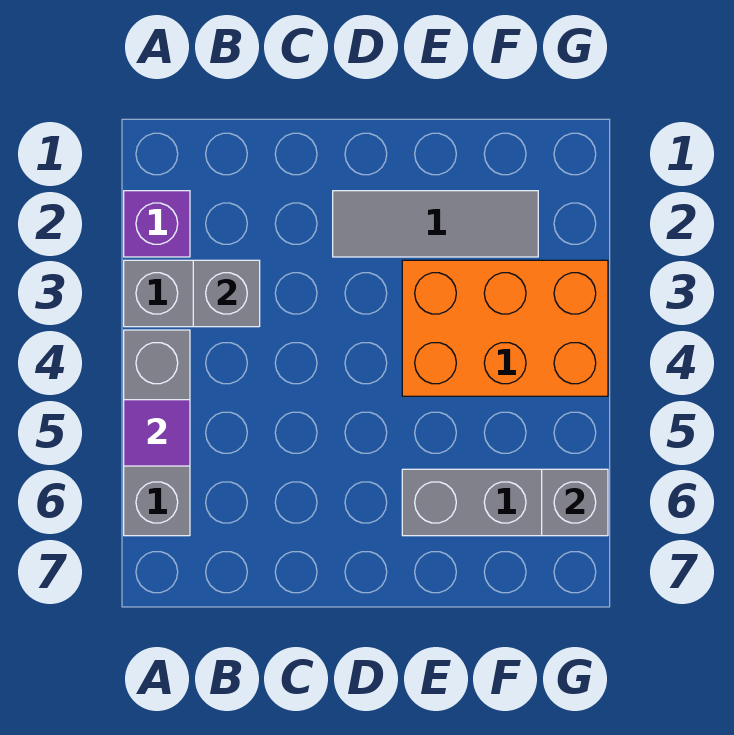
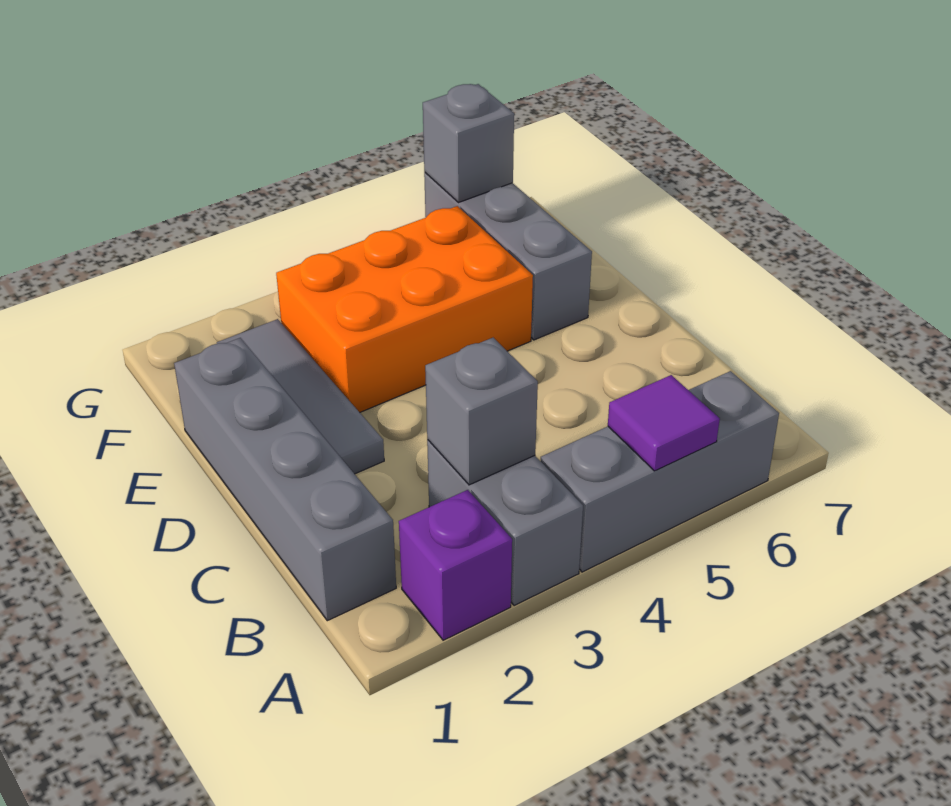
none -> grey brick B1:E1 level 1
orange brick E3:G4 level 1 -> orange brick E3:F5 level 1

